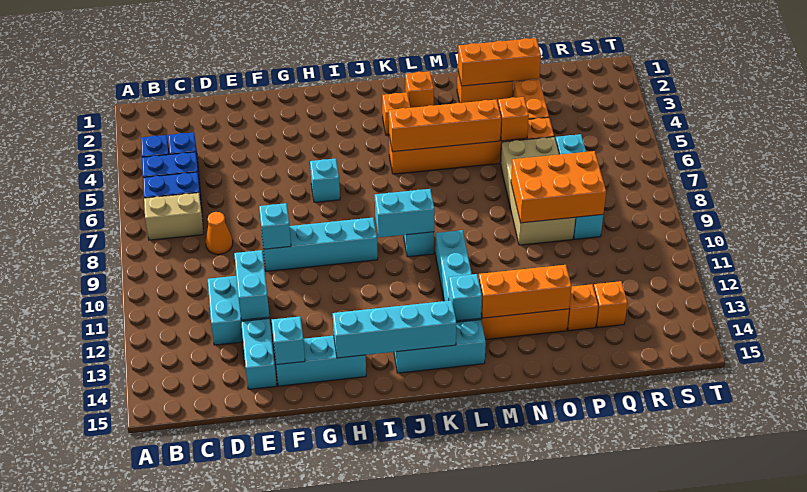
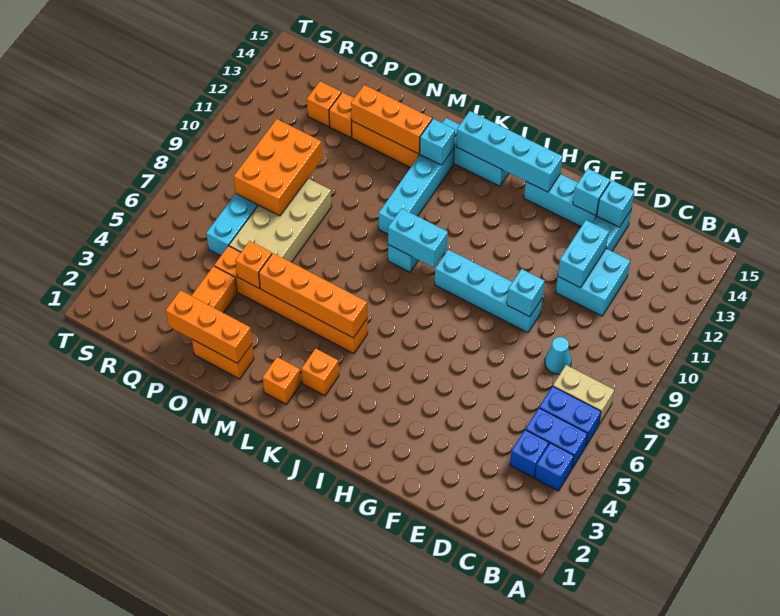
orange cone D8 level 1 -> cyan cone D8 level 1
cyan brick H6 level 1 -> cyan brick E14 level 2
orange brick O8:Q9 level 2 -> orange brick P8:Q10 level 2

